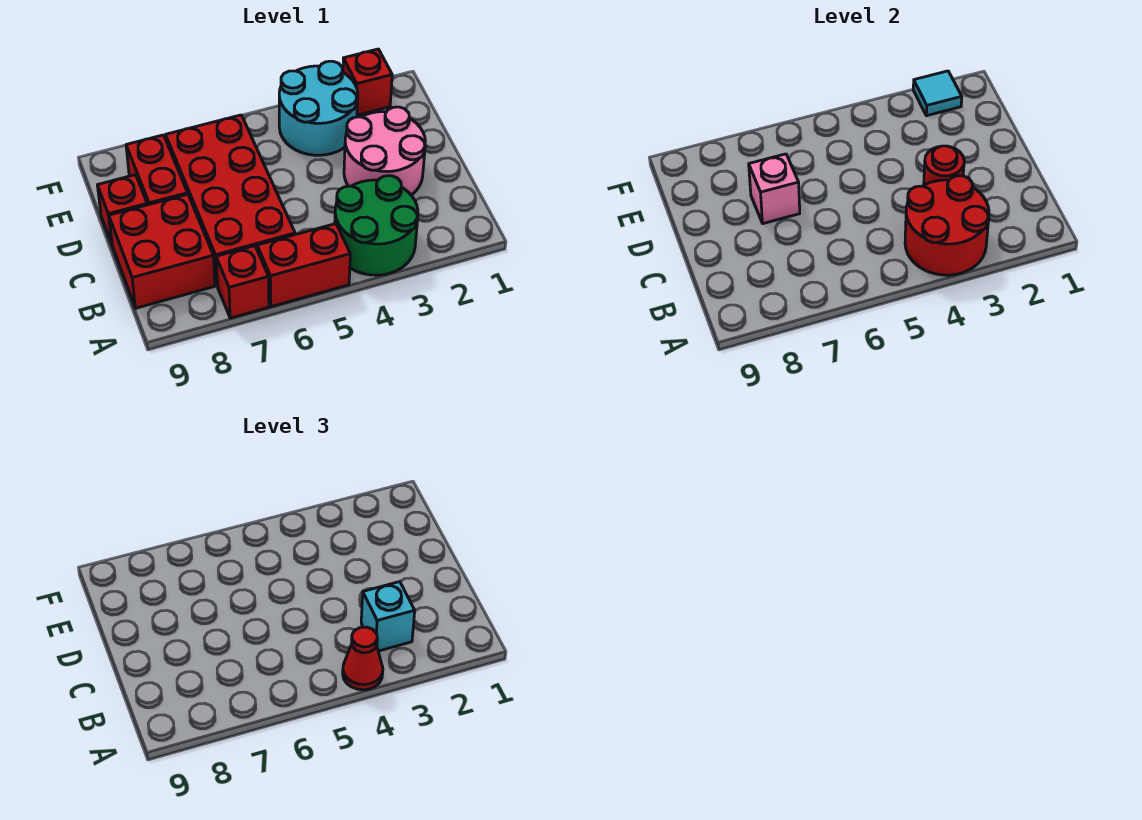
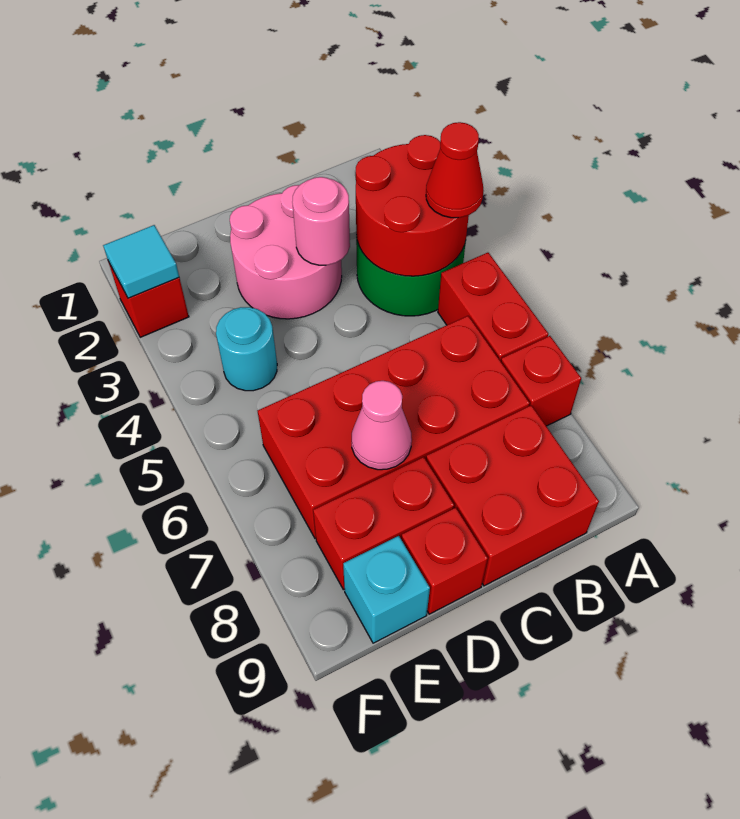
cyan brick B3 level 3 -> cyan brick E9 level 1
red round brick C3 level 2 -> pink round brick C3 level 2
pink brick D7 level 2 -> pink cone D7 level 2
cyan round brick E3:F4 level 1 -> cyan round brick E4 level 1

